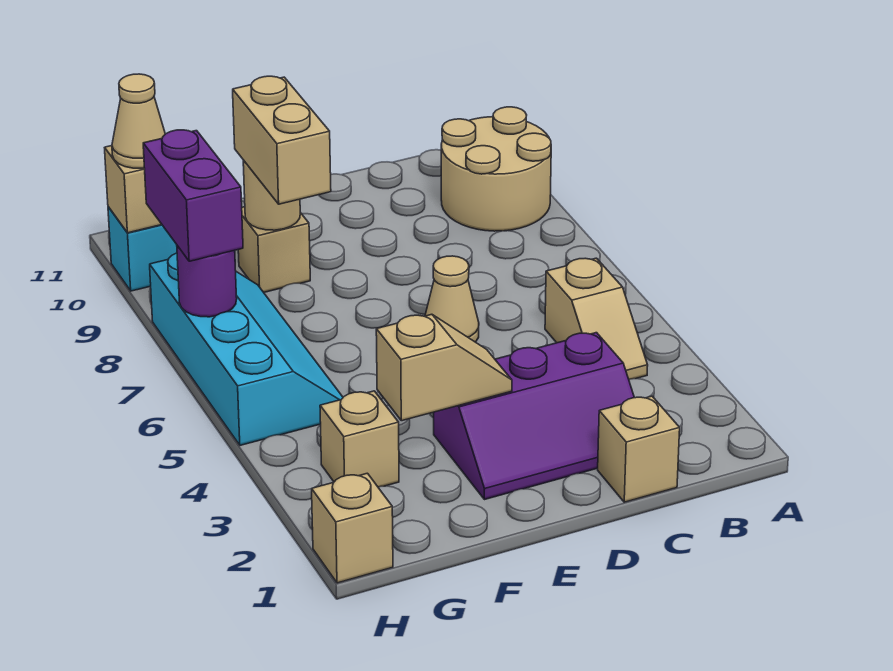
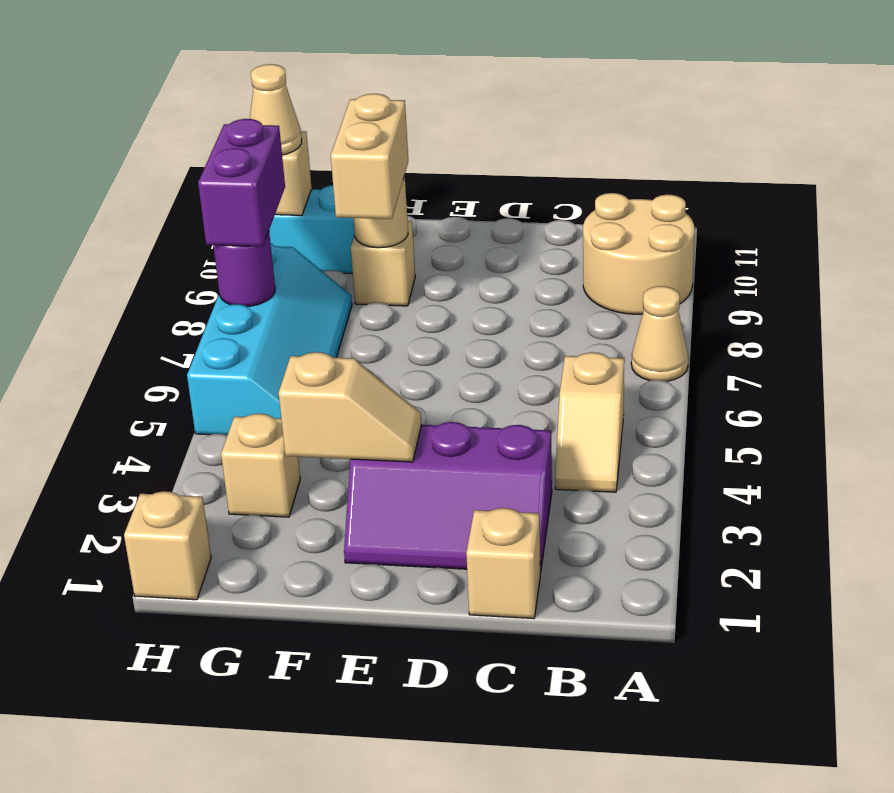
tan cone D6 level 1 -> tan cone A7 level 1

